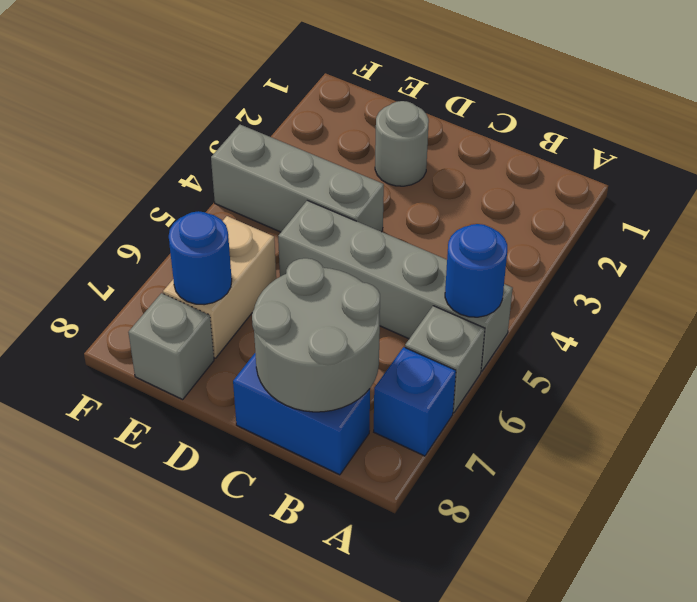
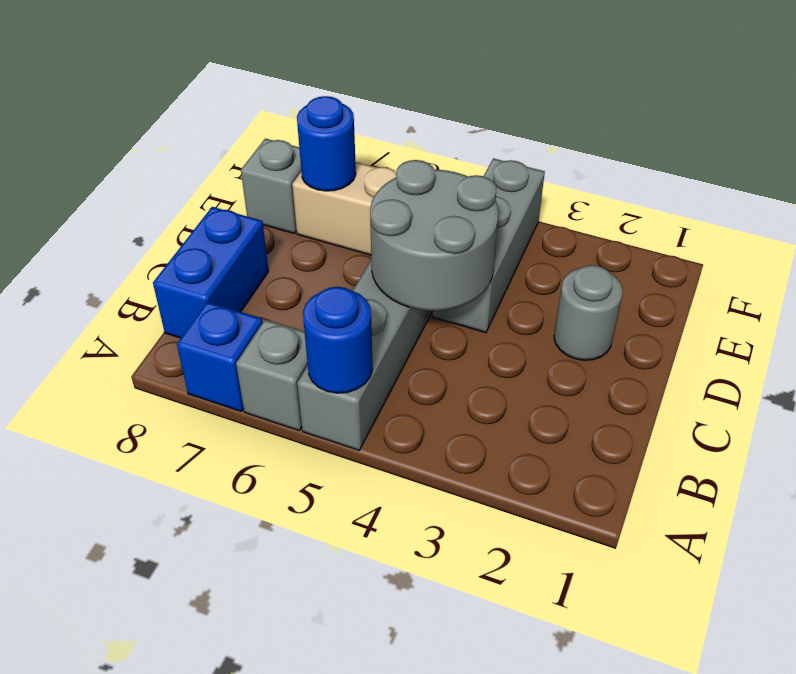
grey round brick B7:C8 level 2 -> grey round brick C4:D5 level 2

